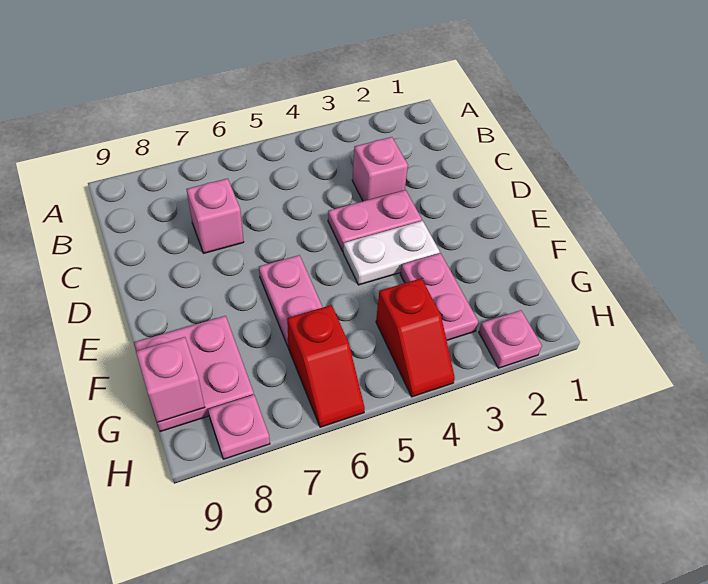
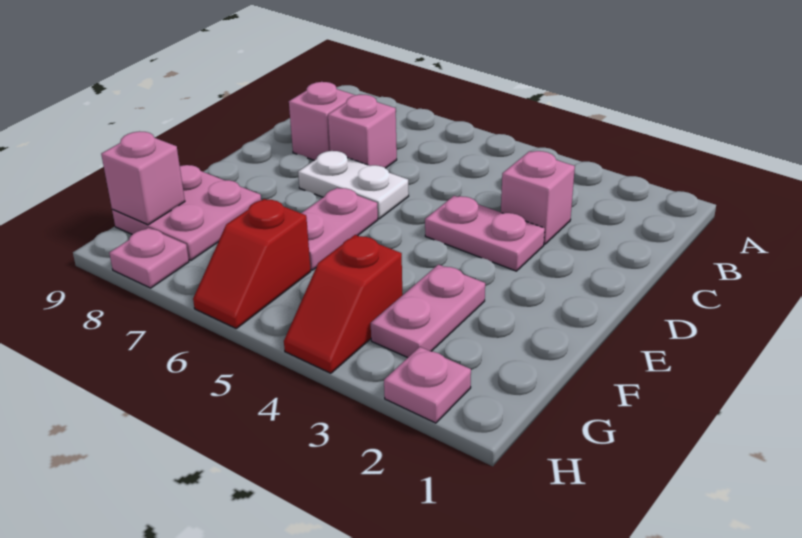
none -> pink brick C8 level 1
white plate E3:E4 level 1 -> white plate D6:D7 level 1

